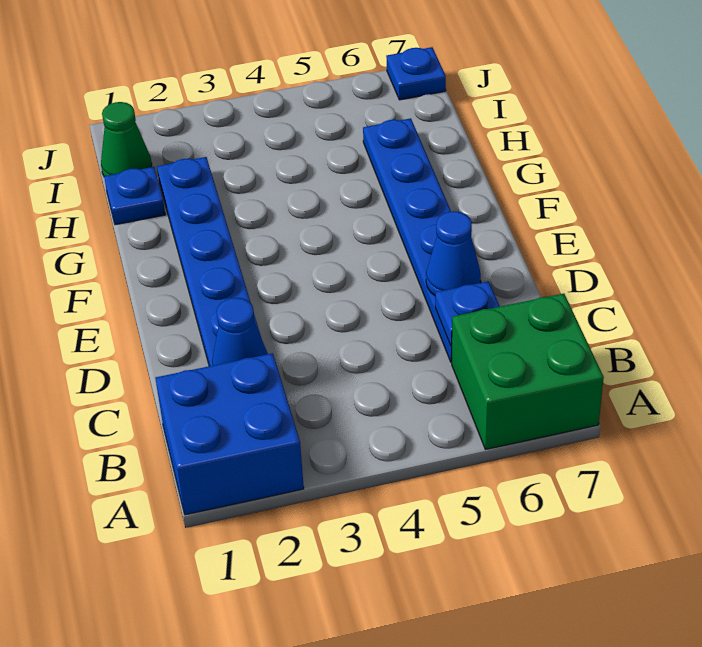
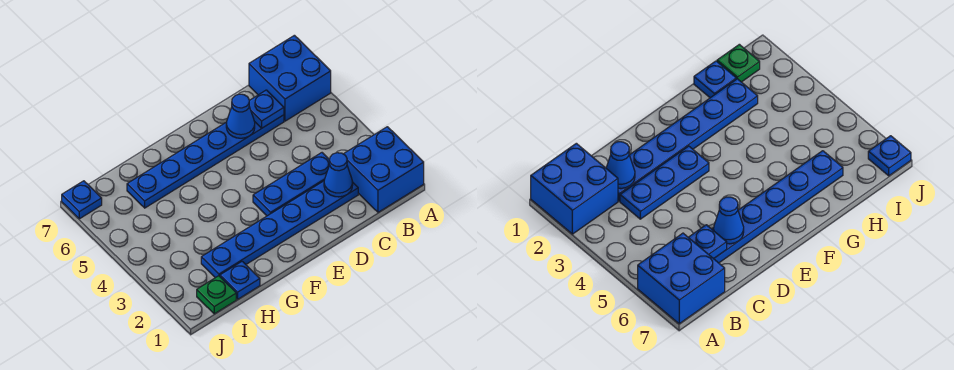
green brick A6:B7 level 1 -> blue brick A6:B7 level 1
none -> blue plate C3:E3 level 1
green cone I1 level 1 -> green plate I1 level 1

